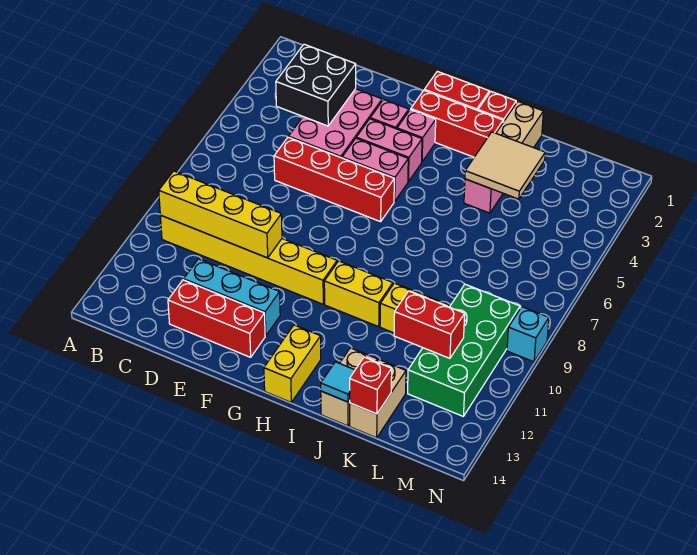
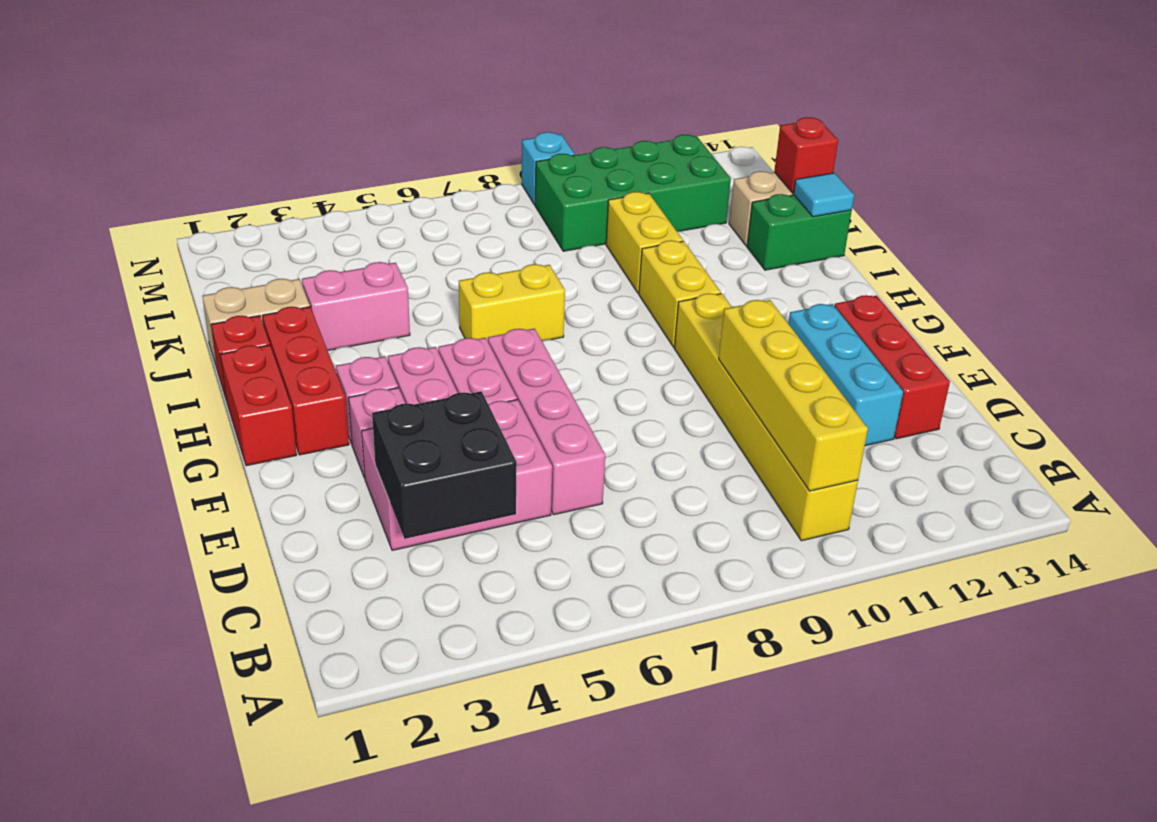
red brick D6:G6 level 1 -> pink brick D6:G6 level 1
yellow brick H13:H14 level 1 -> yellow brick I6:I7 level 1
tan tile J3:K4 level 2 -> none
tan brick J13:J14 level 1 -> green brick J13:J14 level 1
red brick K11:L11 level 2 -> none

